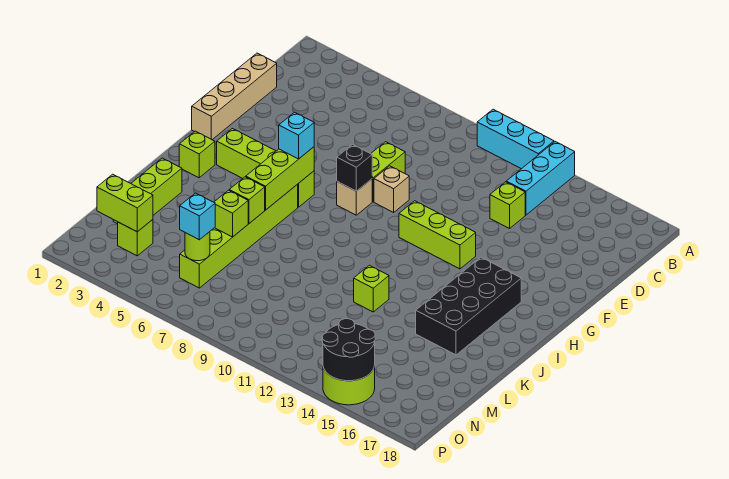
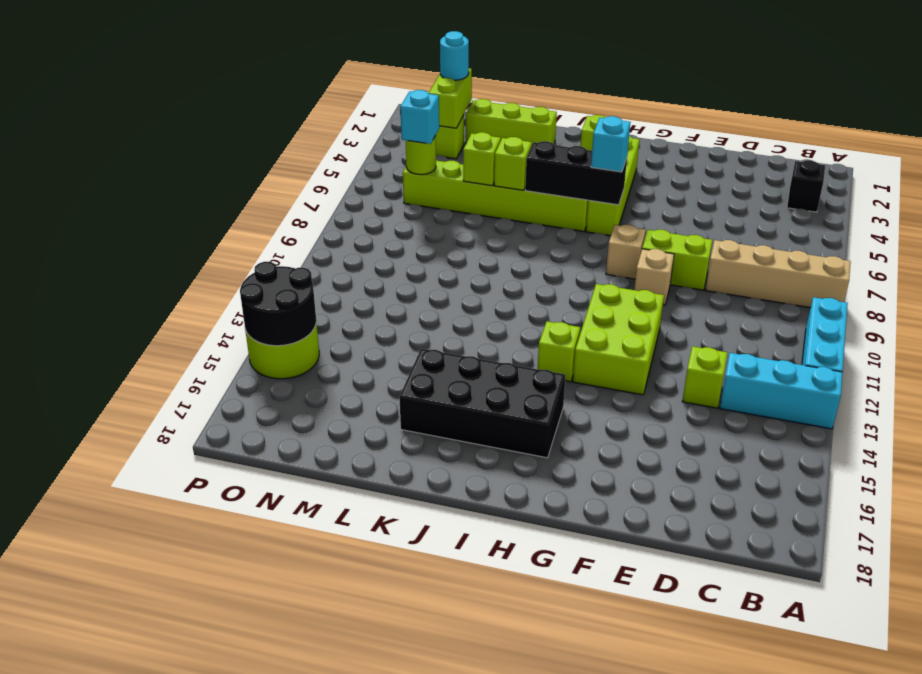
tan brick D1:G1 level 1 -> tan brick A8:D8 level 1
black brick G8 level 2 -> black brick B3 level 1
lime brick G11:G13 level 1 -> lime brick F11:G13 level 1
lime brick H6:J6 level 2 -> black brick H6:J6 level 2
lime brick K12 level 1 -> lime brick H13 level 1
none -> cyan round brick N2 level 3

